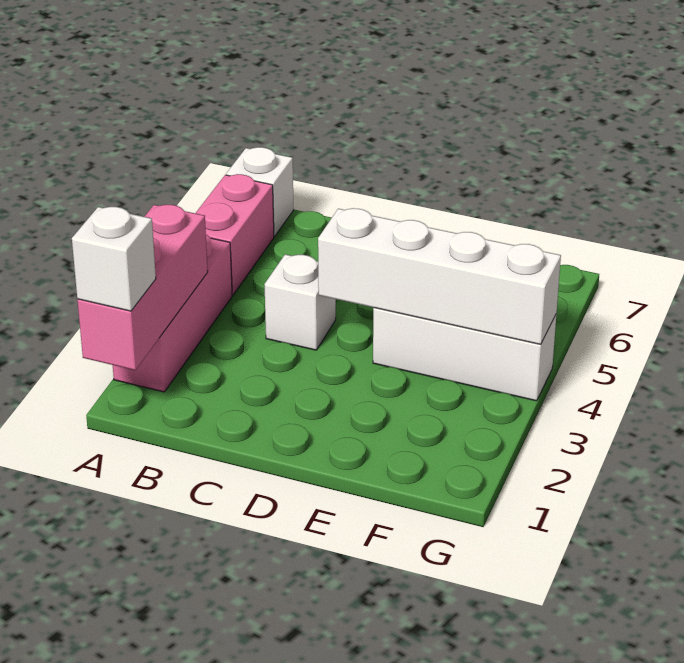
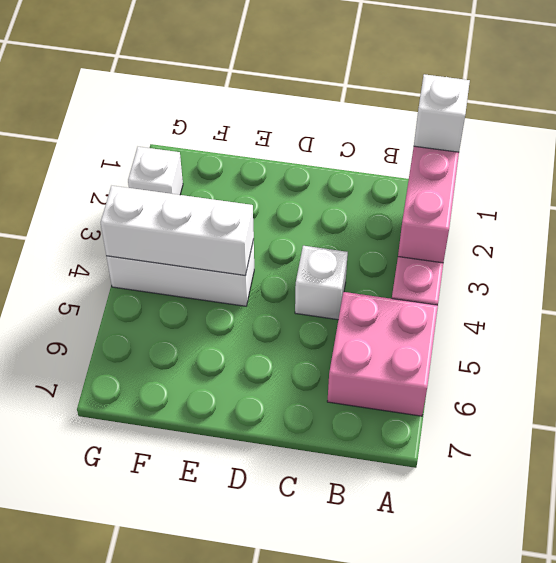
pink brick A5:A6 level 1 -> pink brick A5:B6 level 1
white brick A7 level 1 -> white brick G2 level 1
white brick D4:G4 level 2 -> white brick E4:G4 level 2

